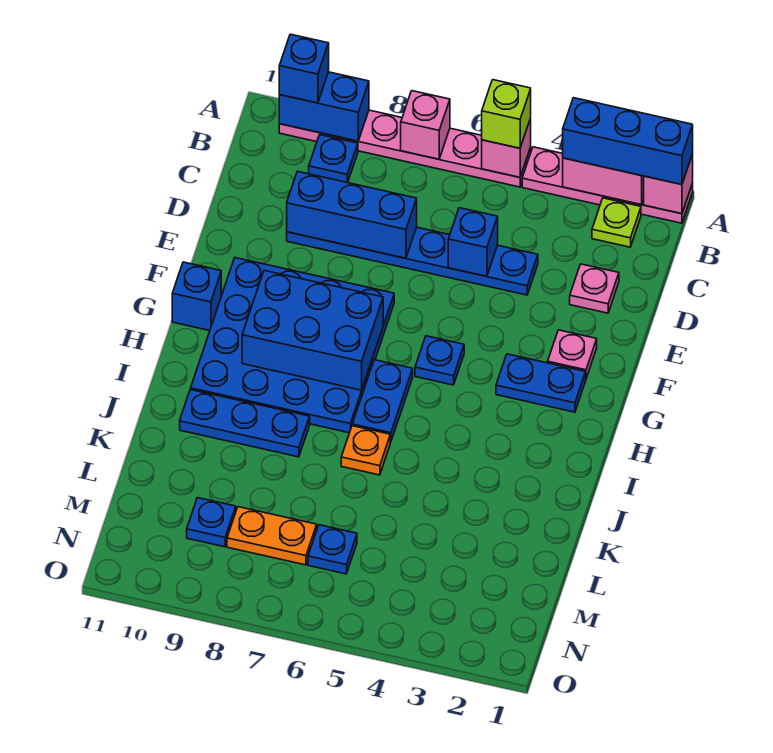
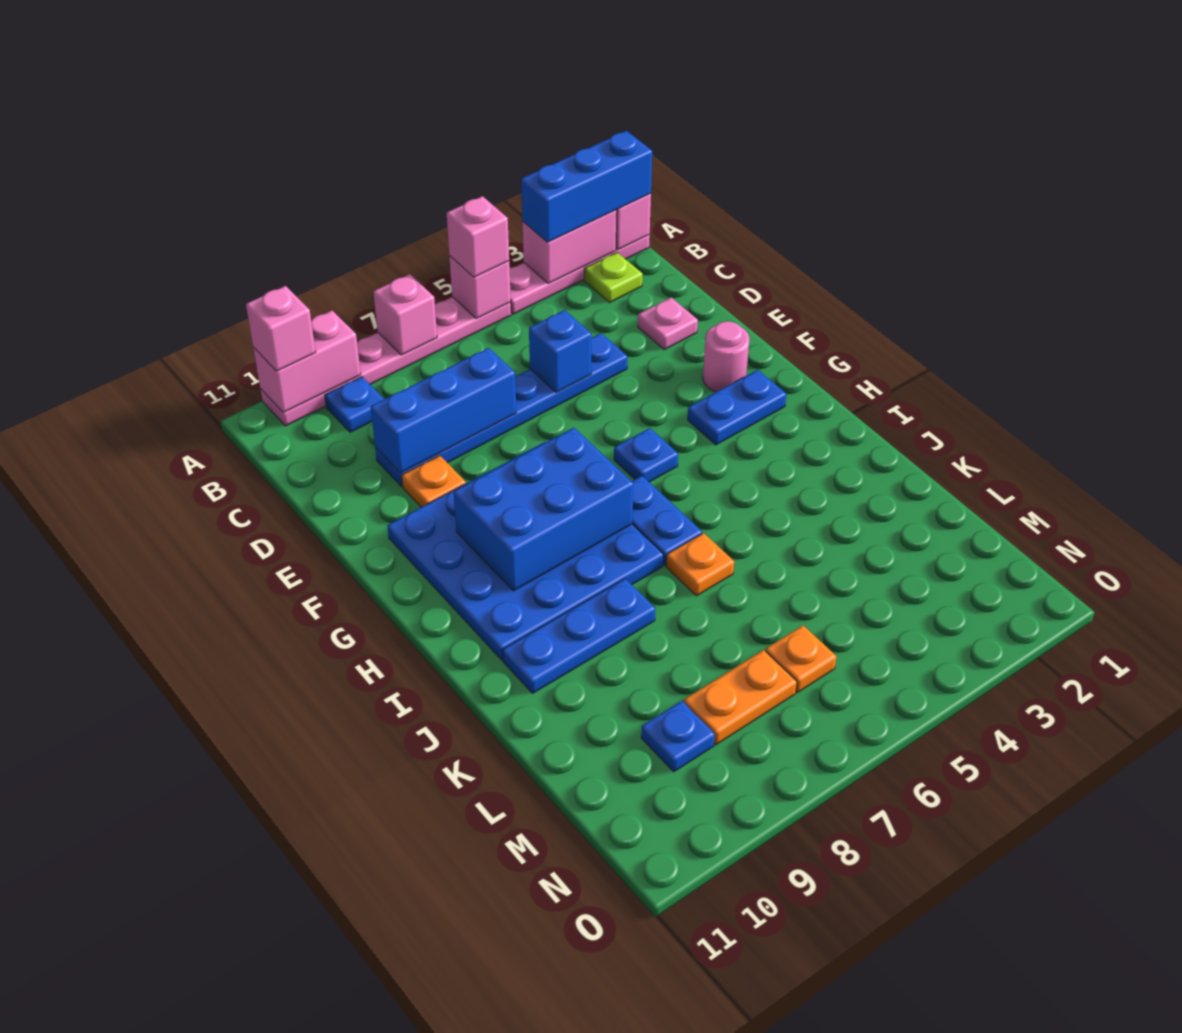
lime brick A5 level 3 -> pink brick A5 level 3
blue brick A9:A10 level 2 -> pink brick A9:A10 level 2
blue brick A10 level 3 -> pink brick A10 level 3
none -> orange plate E9 level 1
pink plate F2 level 1 -> pink round brick F2 level 1
blue brick G11 level 1 -> none
blue plate M6 level 1 -> orange plate M6 level 1

